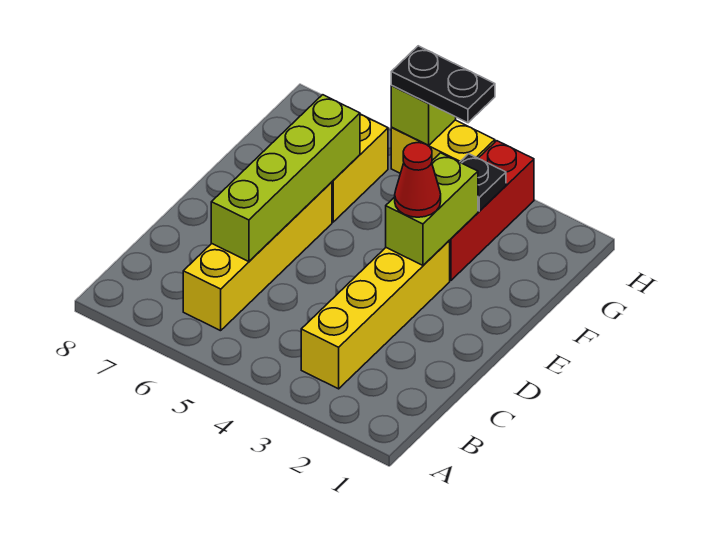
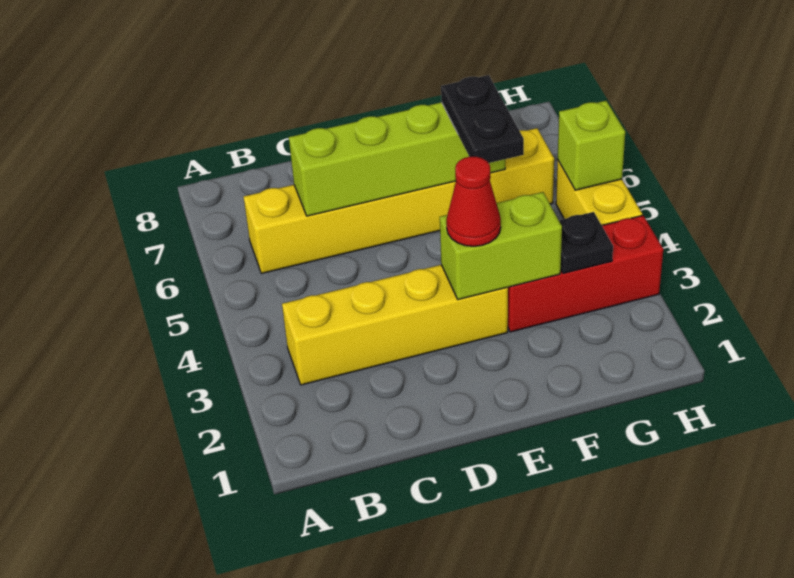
black plate H4:H5 level 3 -> black plate F5:F6 level 3

